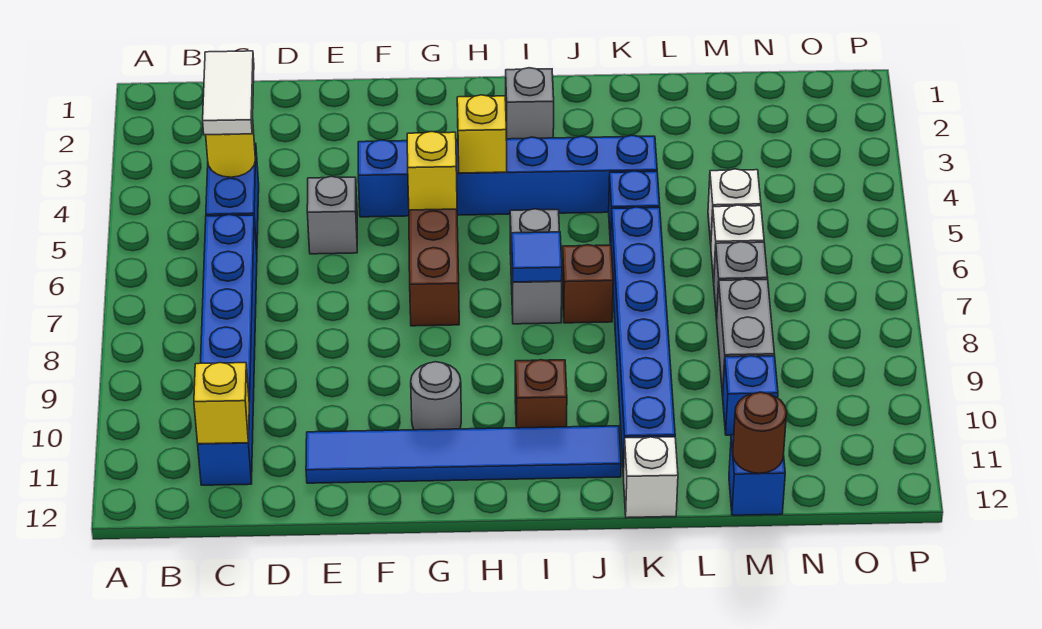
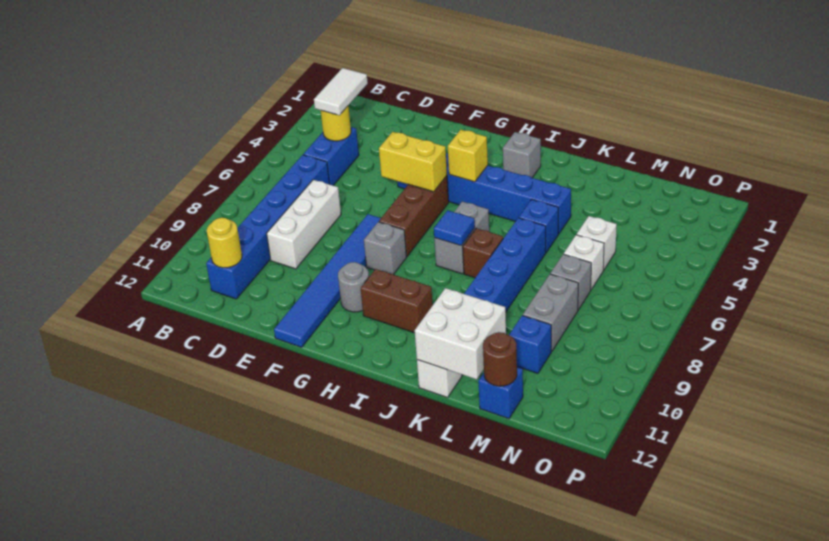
yellow brick C11 level 2 -> yellow round brick C11 level 2
none -> white brick D7:D9 level 1
grey brick E5 level 1 -> grey brick G8 level 1
blue tile E11:J11 level 1 -> blue tile F7:F12 level 1
yellow brick G5 level 2 -> yellow brick F5:G5 level 2
brown brick I10 level 1 -> brown brick H10:I10 level 1
none -> white brick K11:L12 level 2

